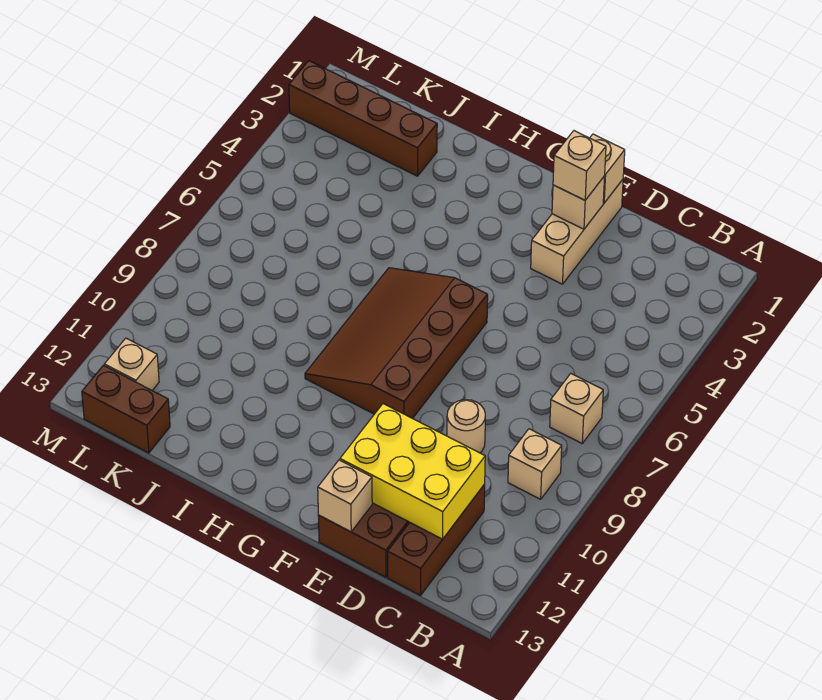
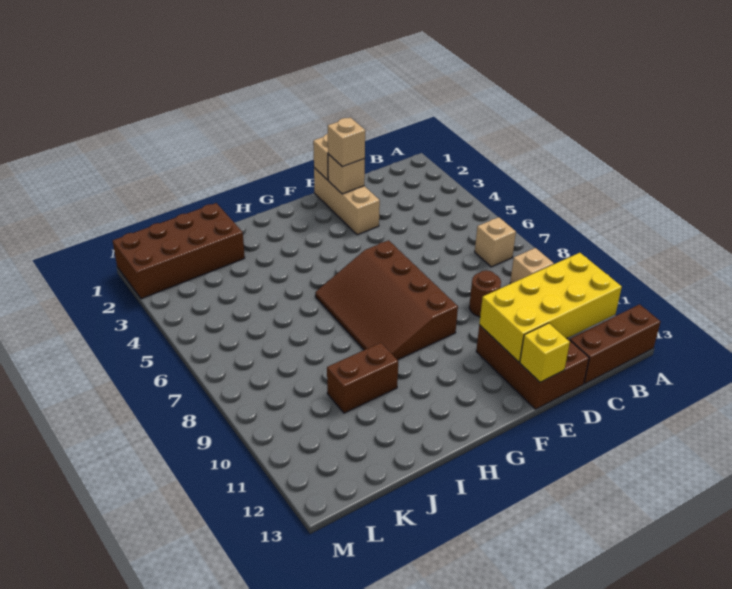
brown brick C11:C13 level 1 -> brown brick A13:C13 level 1
yellow brick C11:E12 level 2 -> yellow brick B11:E12 level 2
tan round brick D9 level 1 -> brown round brick D9 level 1
tan brick E13 level 2 -> yellow brick E13 level 2
brown brick J2:M2 level 1 -> brown brick J1:M2 level 1
brown brick K13:L13 level 1 -> brown brick I10:J10 level 1
tan brick L12 level 1 -> none

